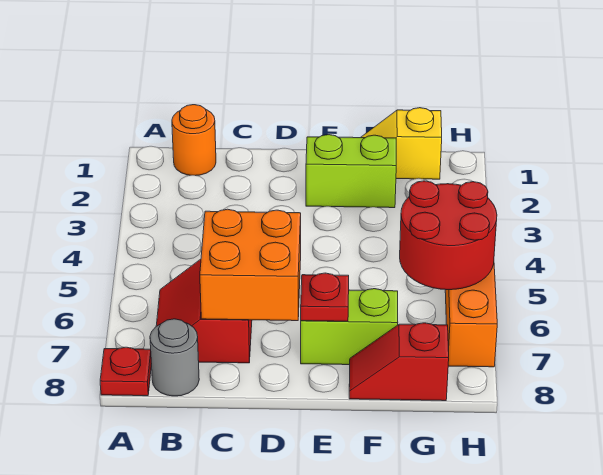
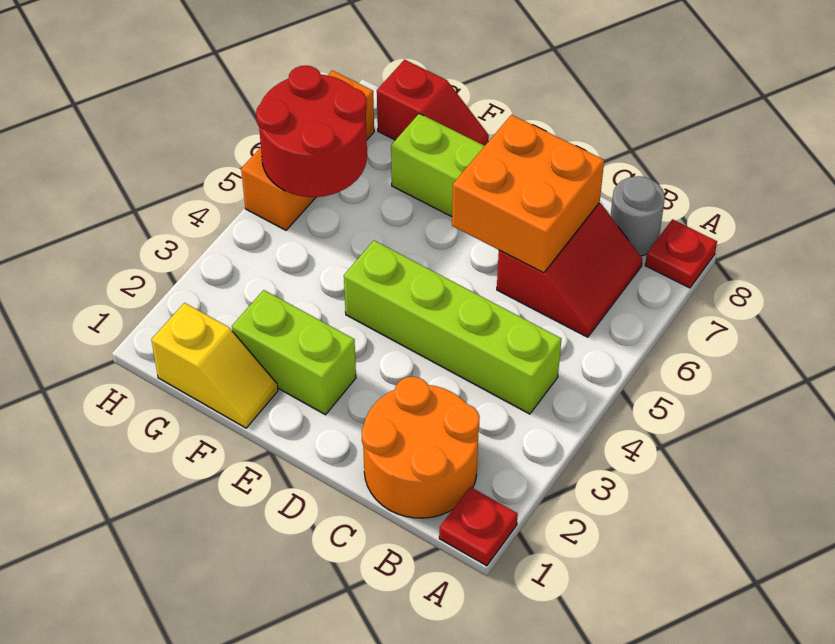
orange round brick B1 level 1 -> orange round brick B1:C2 level 1
none -> lime brick B4:E4 level 1
red plate E7 level 2 -> red plate A1 level 1

